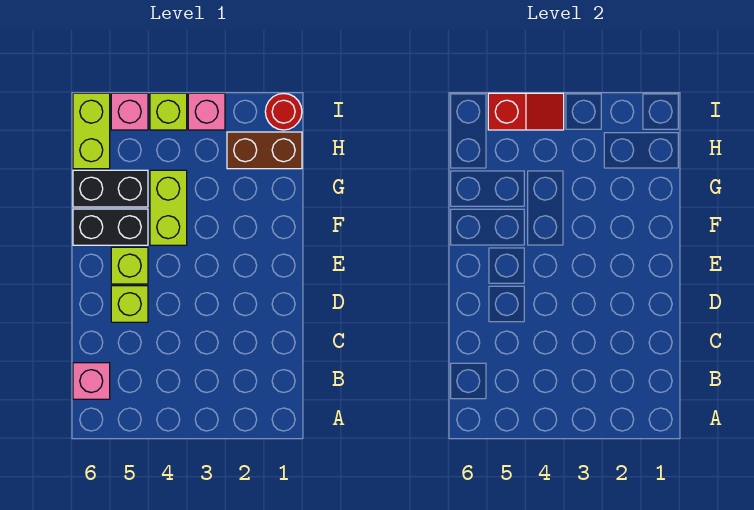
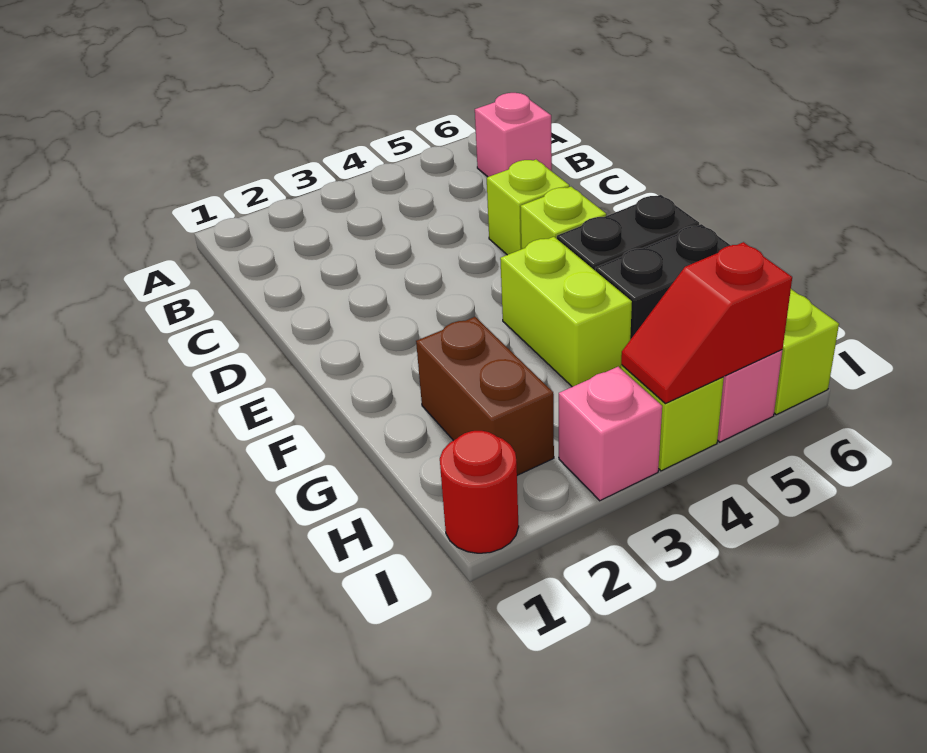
brown brick H1:H2 level 1 -> brown brick G2:H2 level 1

